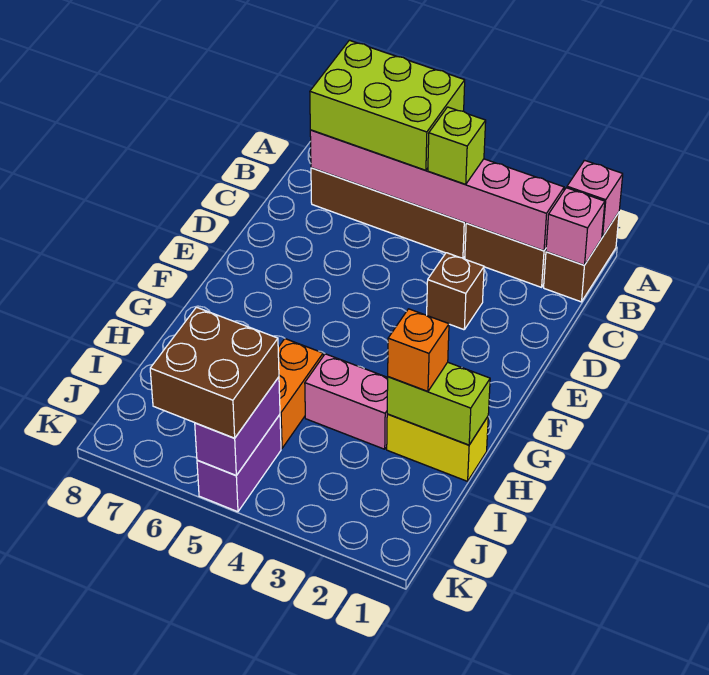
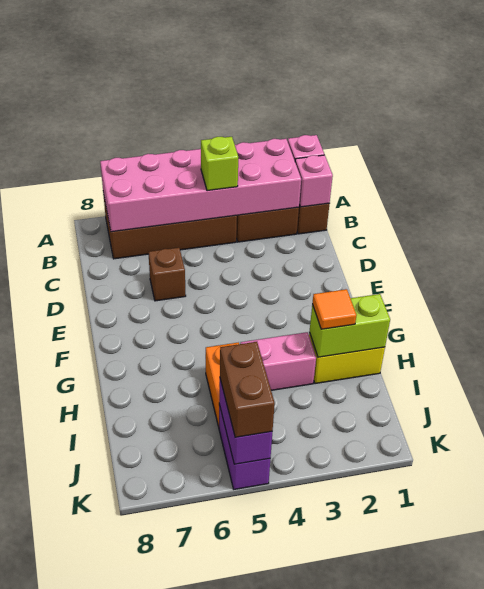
lime brick A5:B7 level 3 -> none
pink brick B2:B7 level 2 -> pink brick A2:B7 level 2
brown brick D3 level 1 -> brown brick D6 level 1
orange brick H2 level 3 -> orange tile H2 level 3
brown brick J5:K6 level 3 -> brown brick J5:K5 level 3

